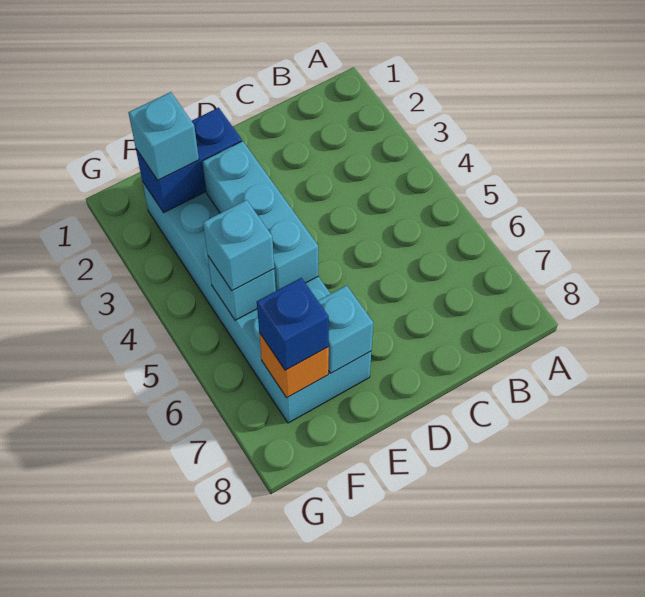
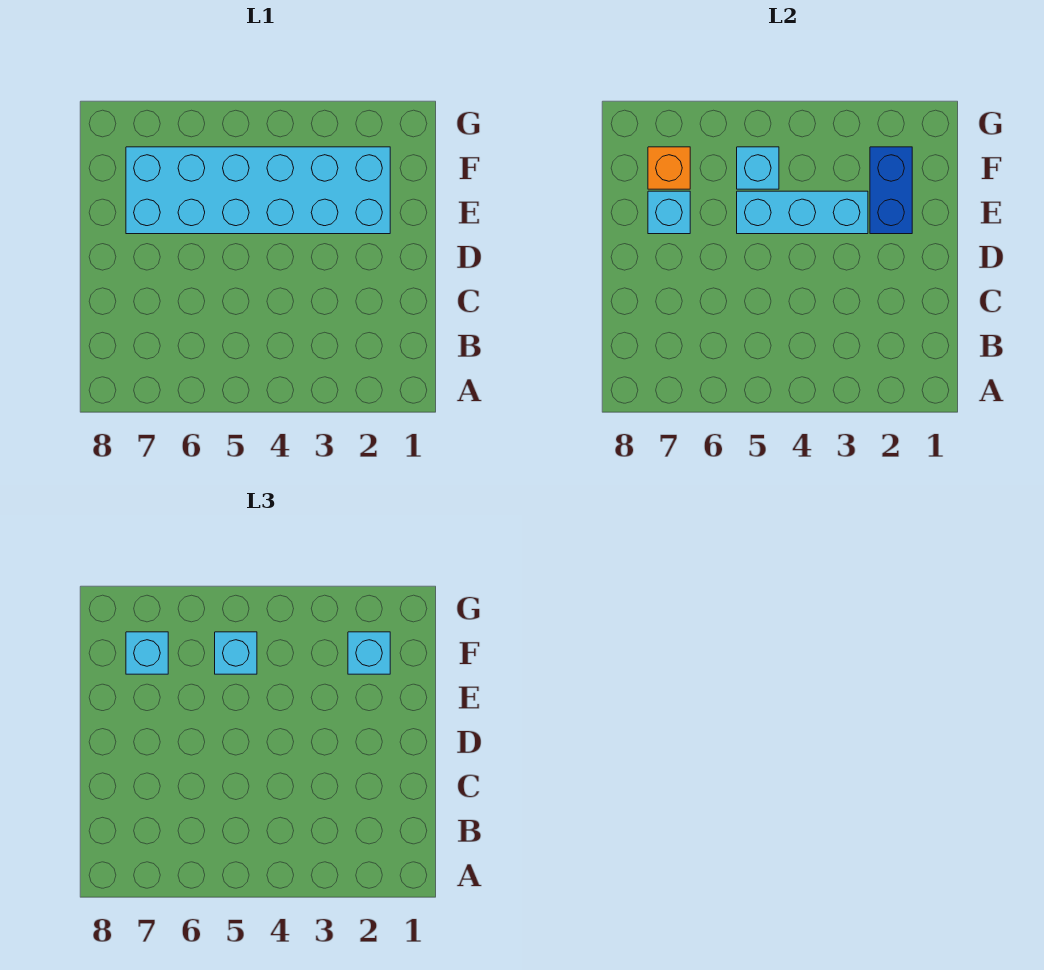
blue brick F7 level 3 -> cyan brick F7 level 3

